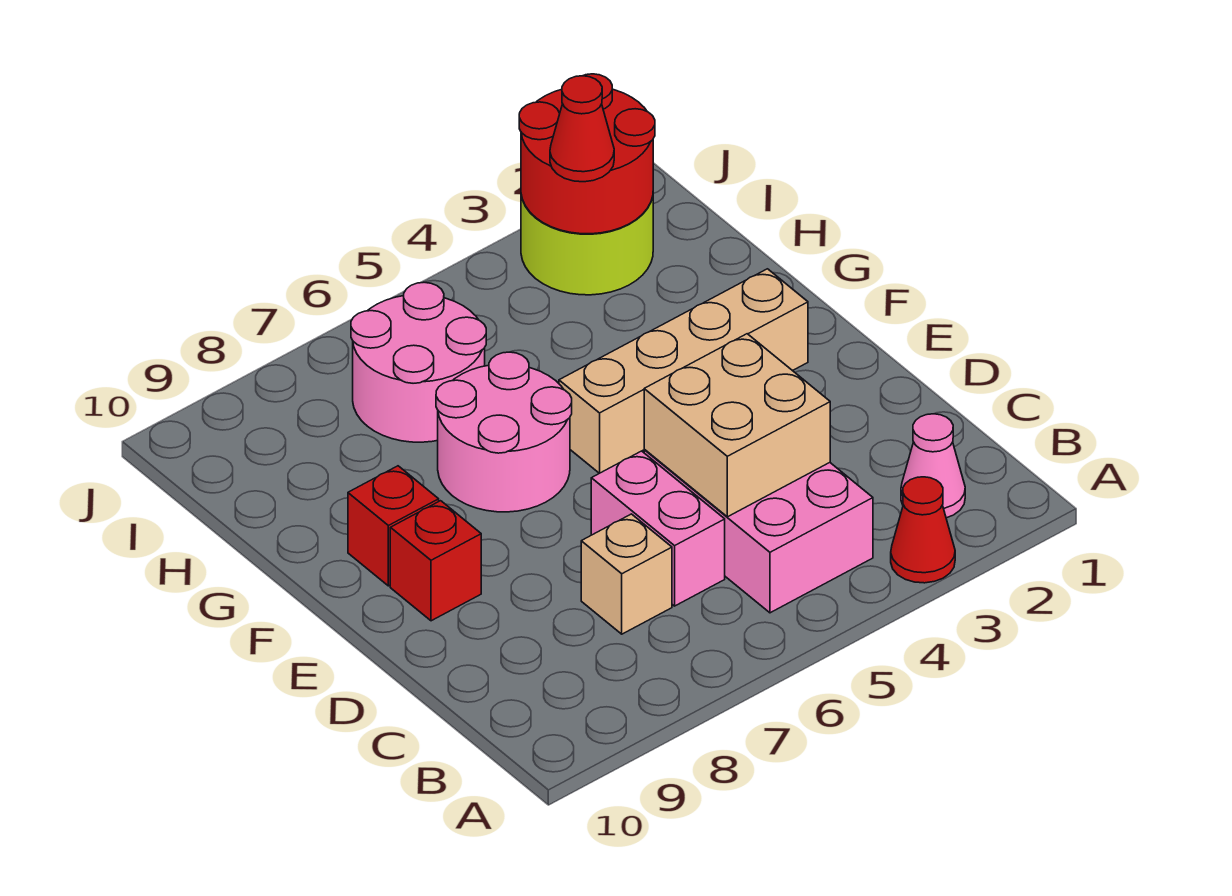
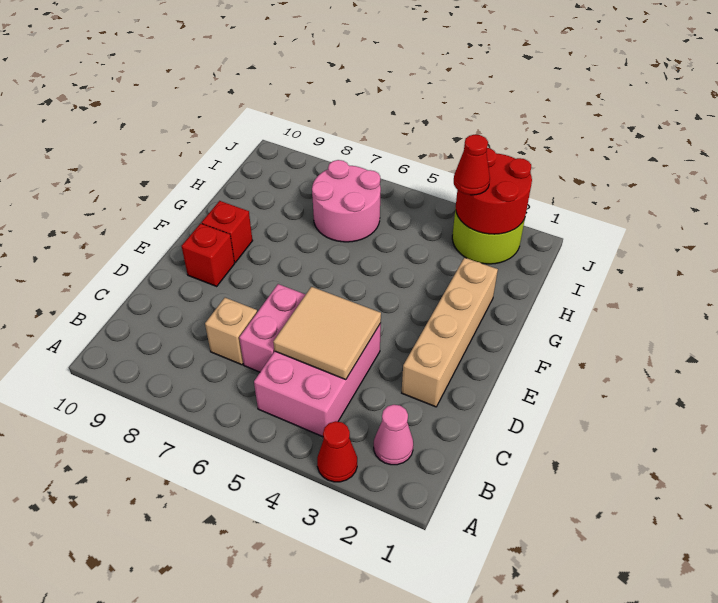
tan brick C4:D5 level 2 -> tan tile C4:D5 level 2
tan brick F2:F5 level 1 -> tan brick D2:G2 level 1
pink round brick F6:G7 level 1 -> none

